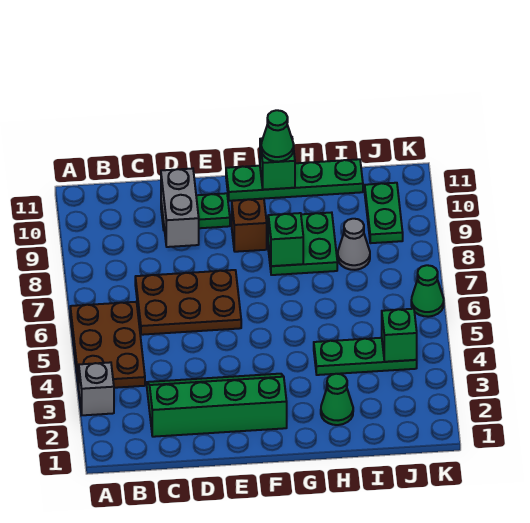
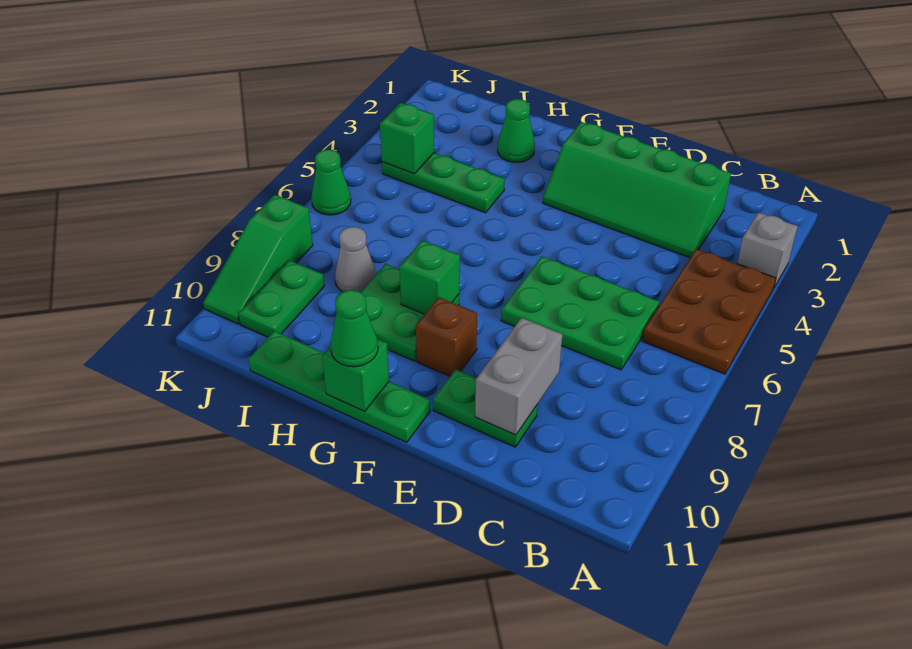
brown plate C6:E7 level 1 -> green plate C6:E7 level 1
none -> green slope K8:K10 level 1 top 8

